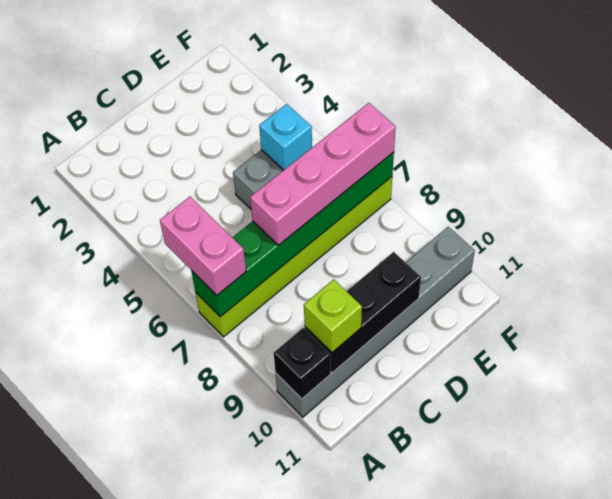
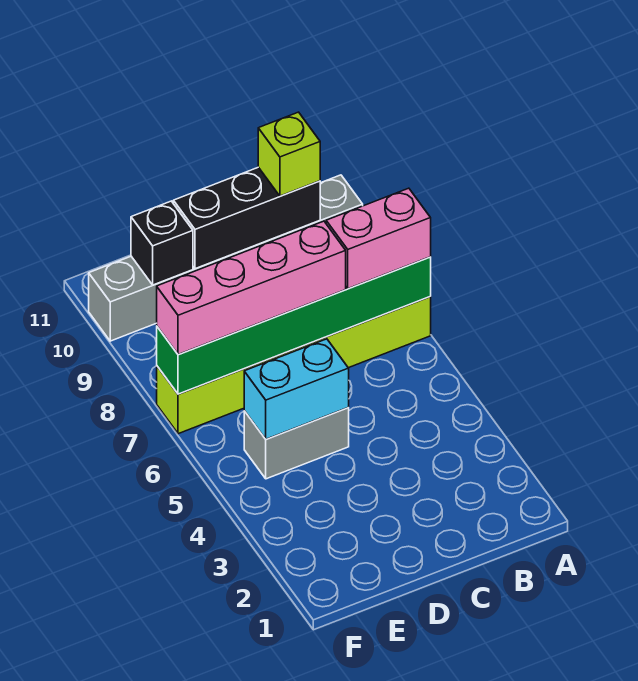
pink brick A6:A7 level 3 -> pink brick A7:B7 level 3
black brick A10 level 2 -> black brick E10 level 2
cyan brick E5 level 2 -> cyan brick D5:E5 level 2

